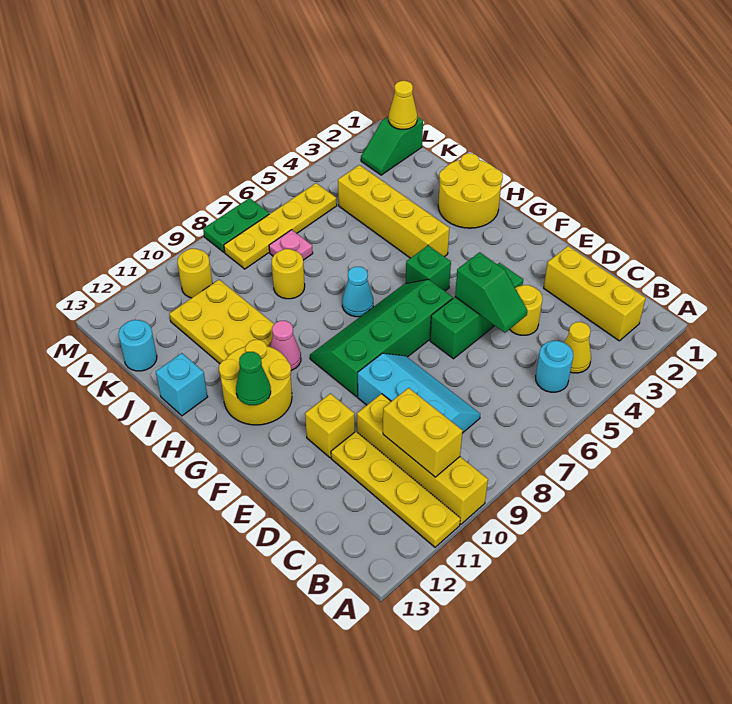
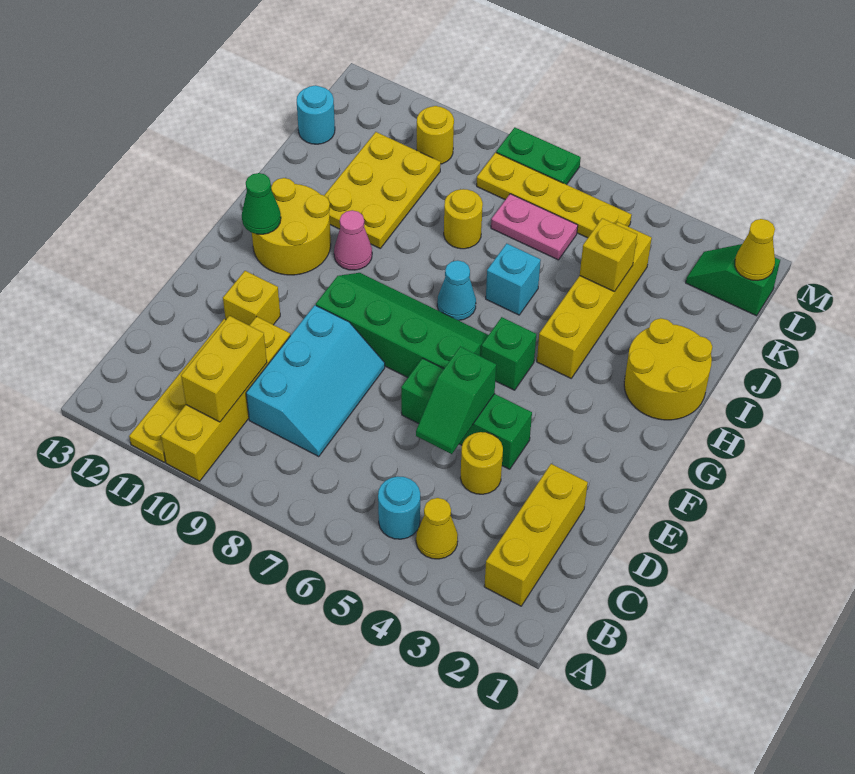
cyan brick I13 level 1 -> cyan brick I6 level 1
none -> yellow brick J4 level 2
pink plate K7 level 1 -> pink plate K6:K7 level 1

